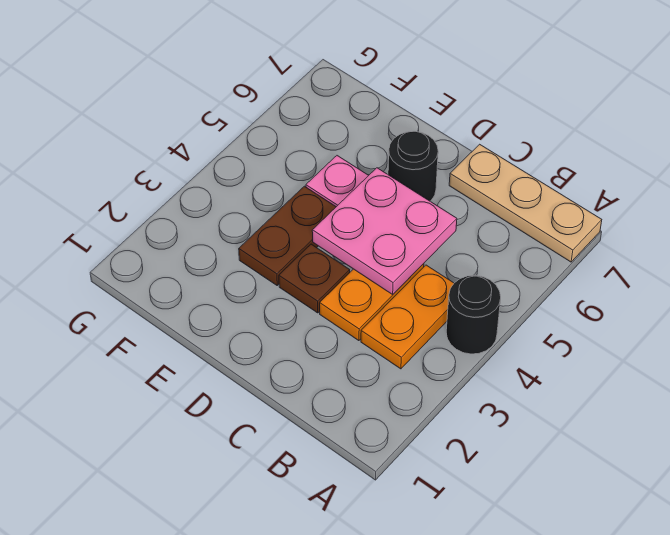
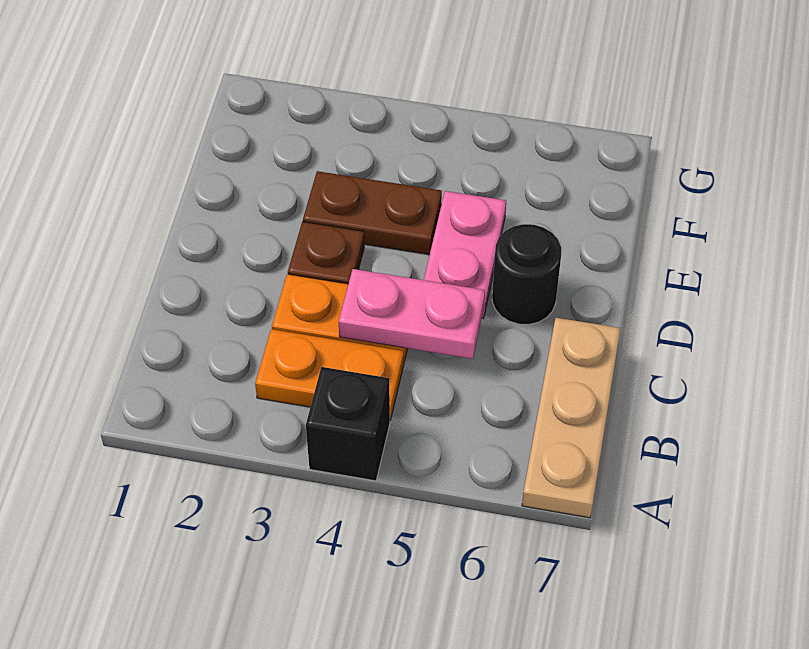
black round brick A4 level 1 -> black brick A4 level 1
pink plate C4:D5 level 2 -> pink plate C4:C5 level 2

